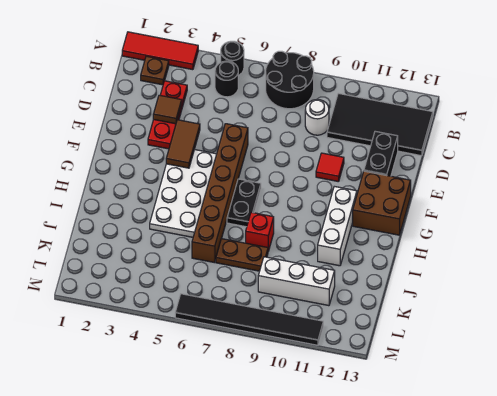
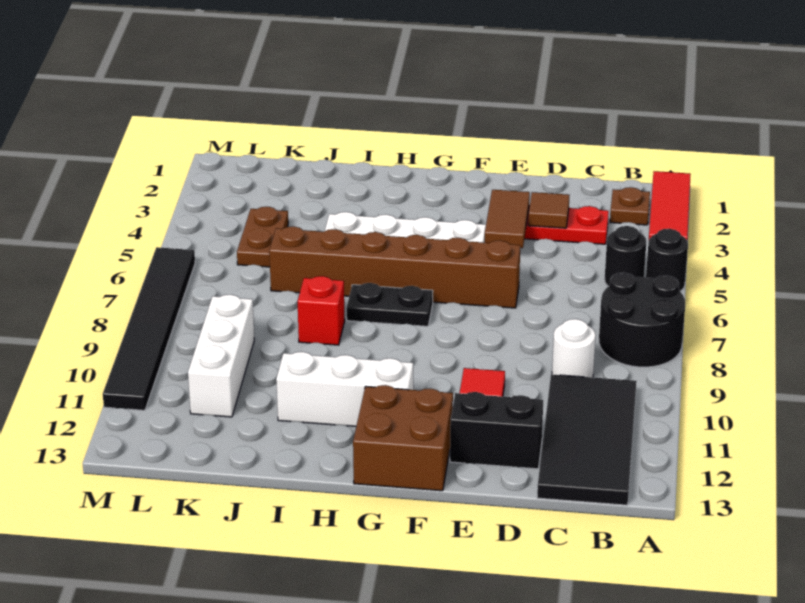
brown tile E4:F4 level 2 -> brown tile E3:E4 level 2
brown plate J7:J8 level 1 -> brown plate K4:K5 level 1

